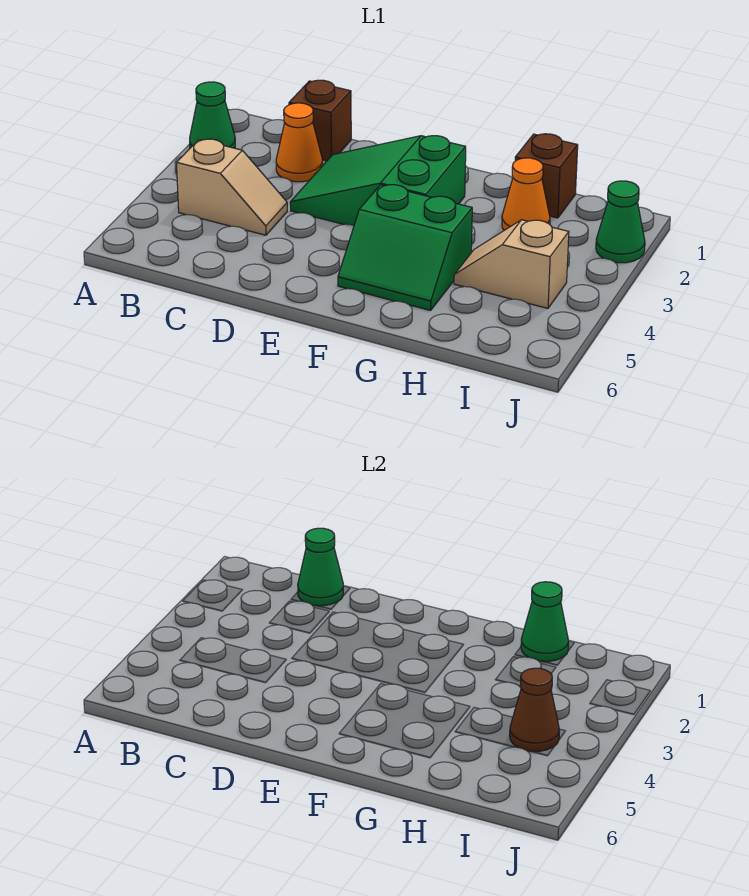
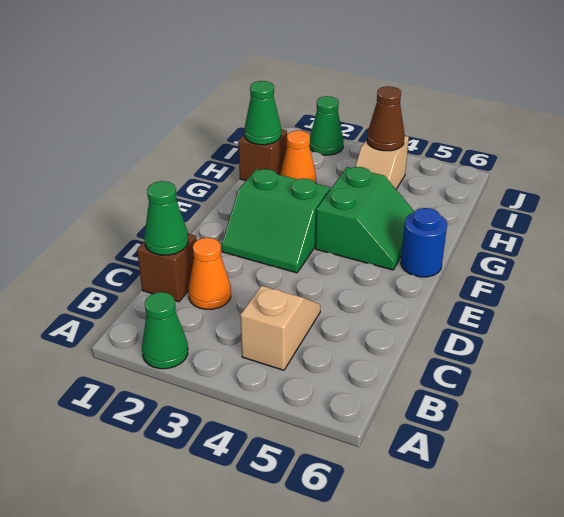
green slope D2:F3 level 1 top F -> green slope E2:F3 level 1 top F
none -> blue round brick F6 level 1

